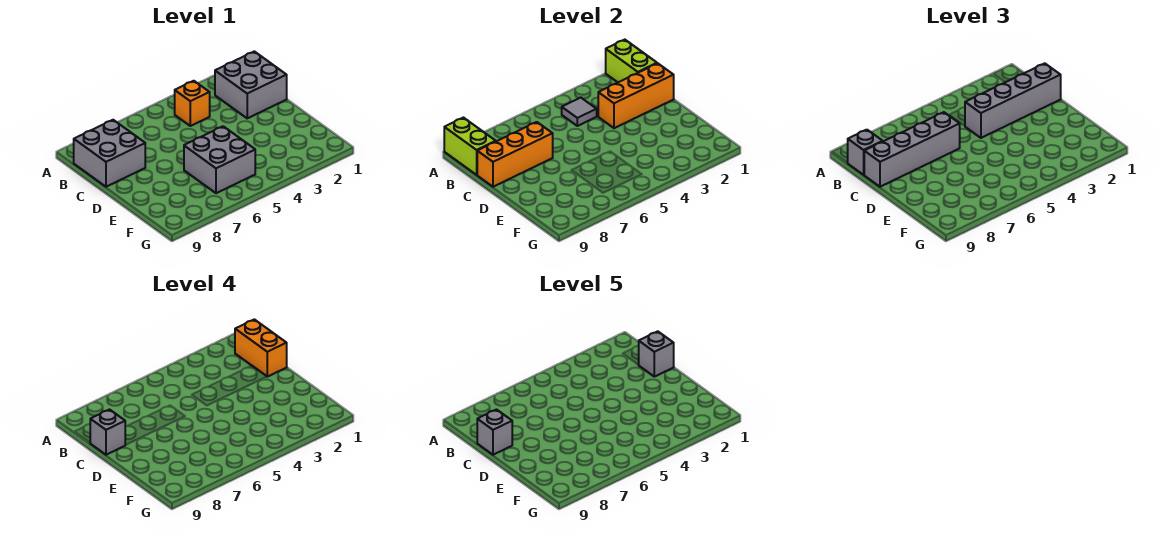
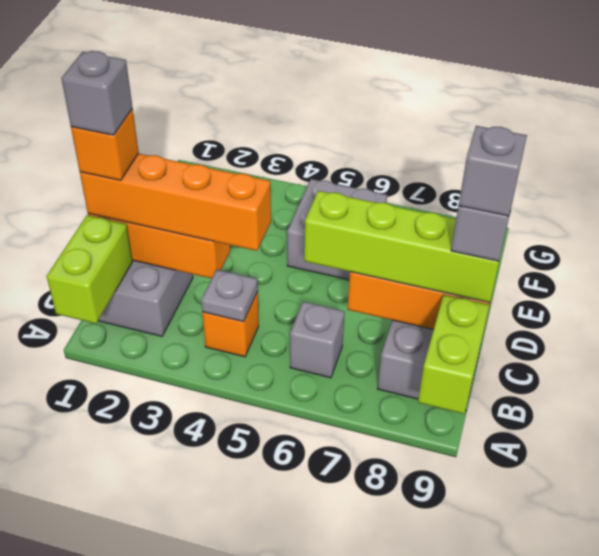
orange brick B1:C1 level 4 -> orange brick C1 level 4
grey tile B4 level 2 -> grey plate B4 level 2
grey brick B9 level 3 -> grey brick B6 level 1
grey brick C1:C4 level 3 -> orange brick C1:C4 level 3
grey brick C6:C9 level 3 -> lime brick C6:C9 level 3

